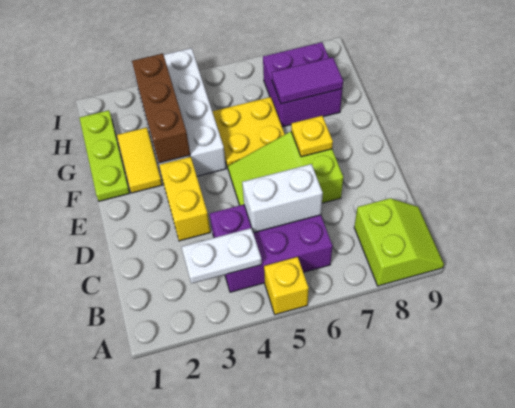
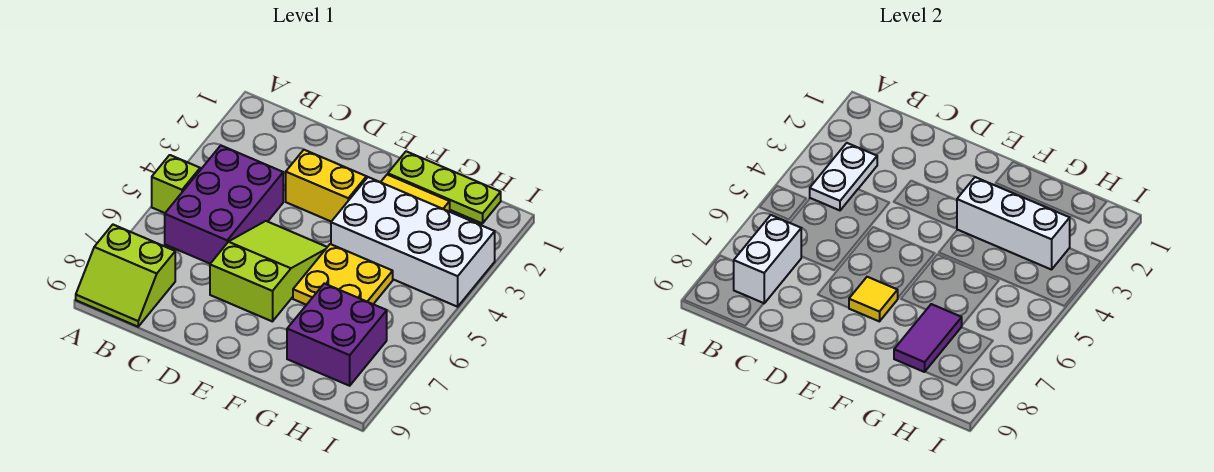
yellow brick A5 level 1 -> lime brick A5 level 1
white brick C5:C6 level 2 -> white brick B7:B8 level 2
yellow plate E7 level 2 -> yellow tile E7 level 2
brown brick F3:H3 level 2 -> white brick F3:H3 level 2

